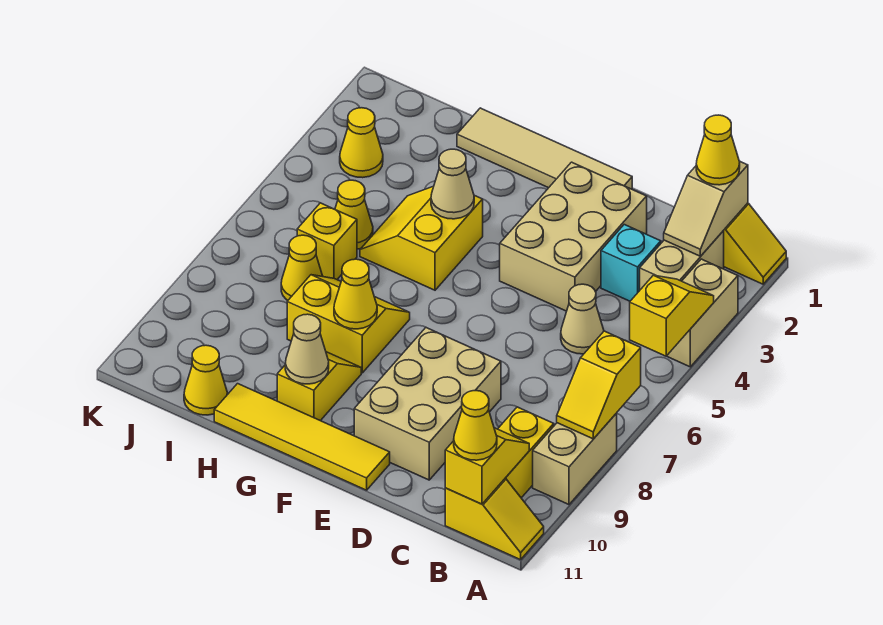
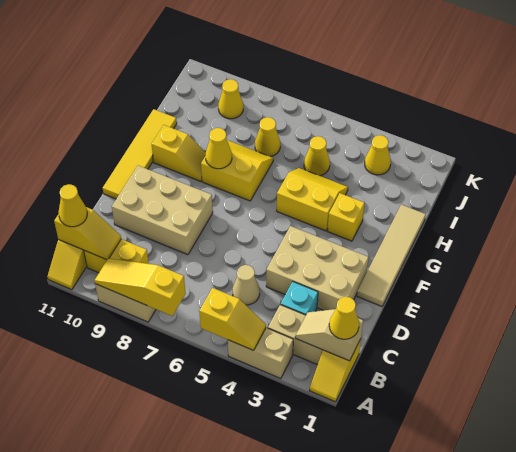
yellow slope A7:A8 level 2 top 7 -> yellow slope A7:A9 level 2 top 7
tan cone G4 level 2 -> none
yellow slope G7:H8 level 1 top 8 -> yellow slope G7:H8 level 1 top G
tan cone G10 level 2 -> none
yellow brick I6 level 1 -> yellow brick G3 level 1
yellow cone I11 level 1 -> yellow cone J9 level 1

